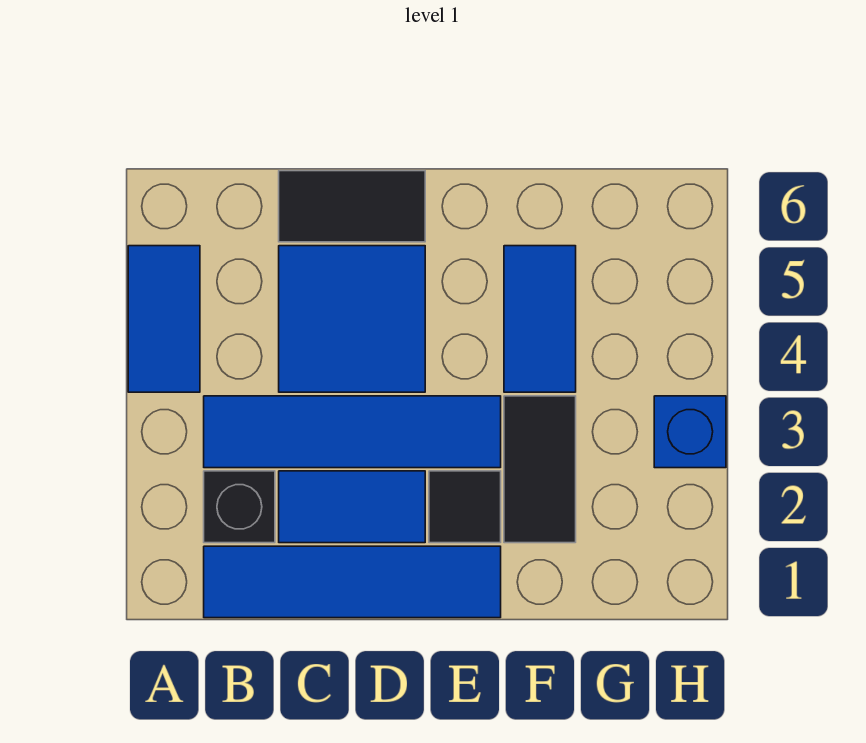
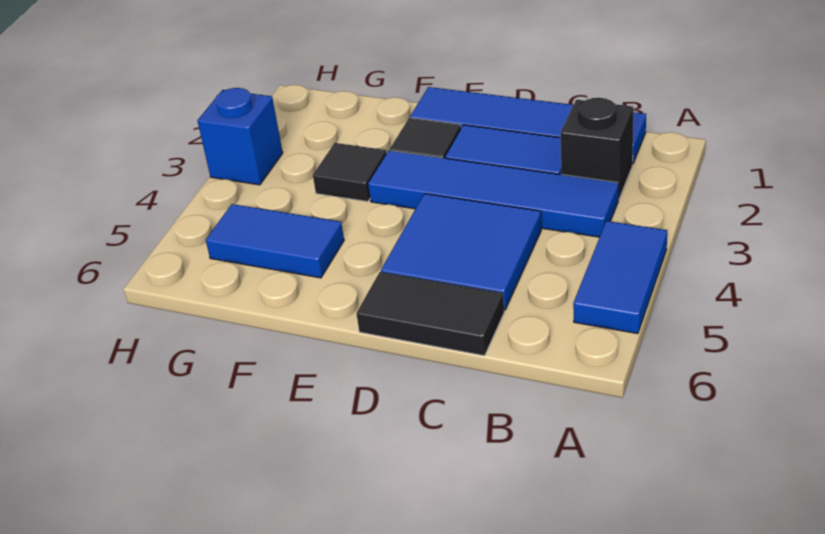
black tile F2:F3 level 1 -> black tile F3 level 1
blue tile F4:F5 level 1 -> blue tile F5:G5 level 1

